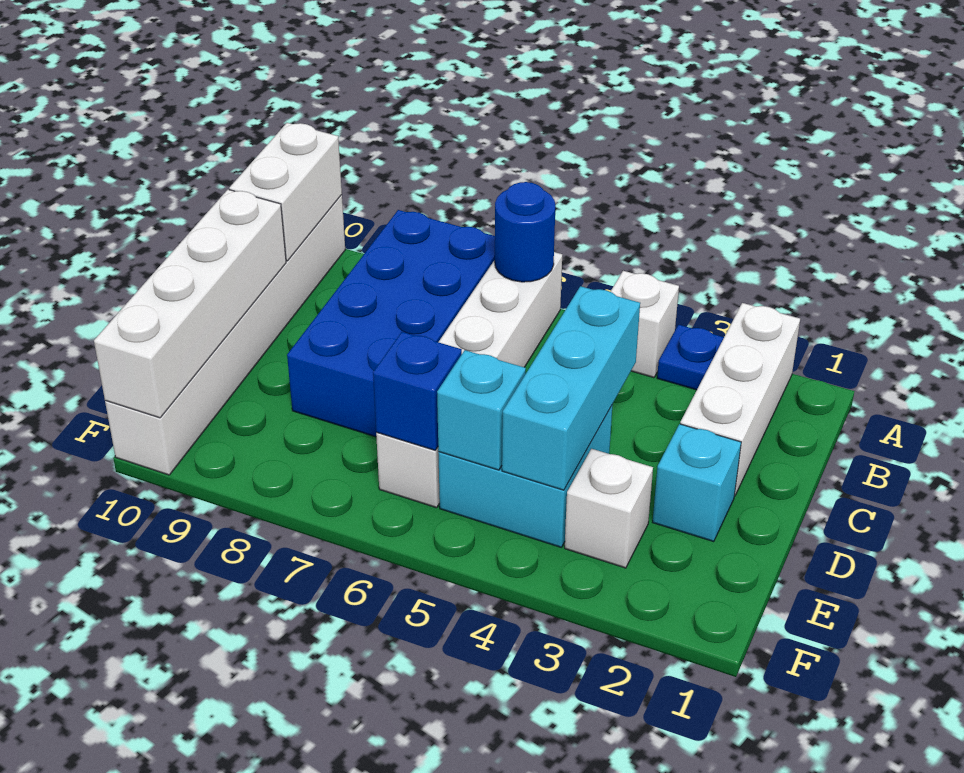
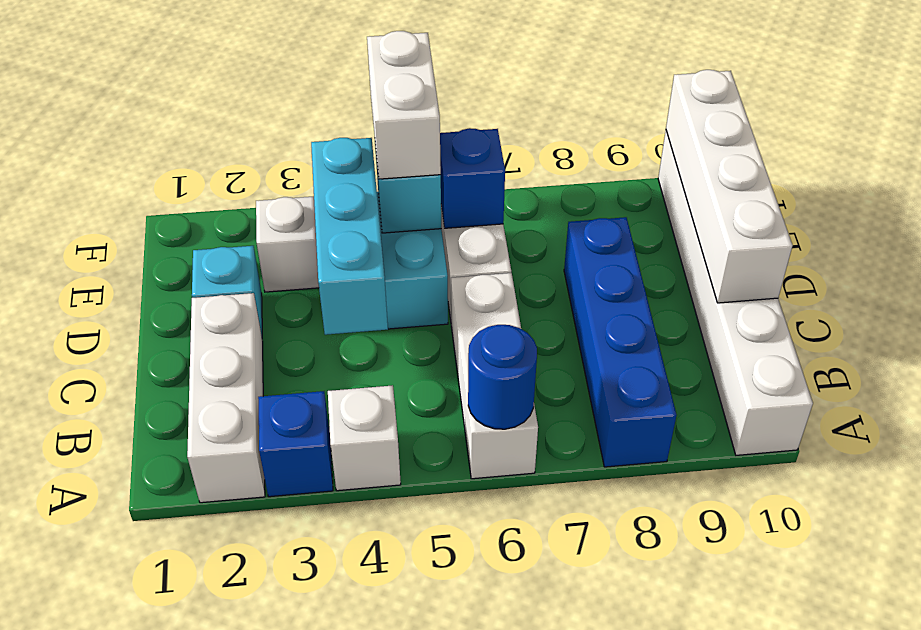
blue plate A3 level 1 -> blue brick A3 level 1
blue brick A7:D8 level 1 -> blue brick A8:D8 level 1
white brick A10:B10 level 2 -> white brick E5:F5 level 3

